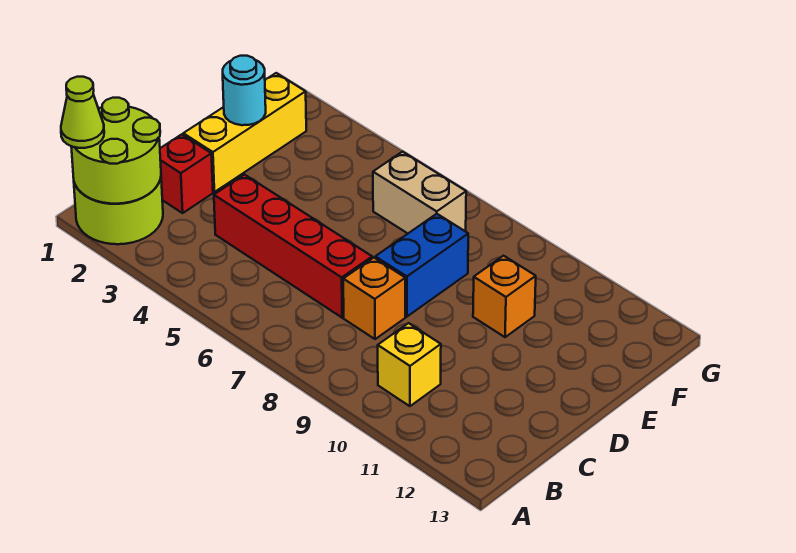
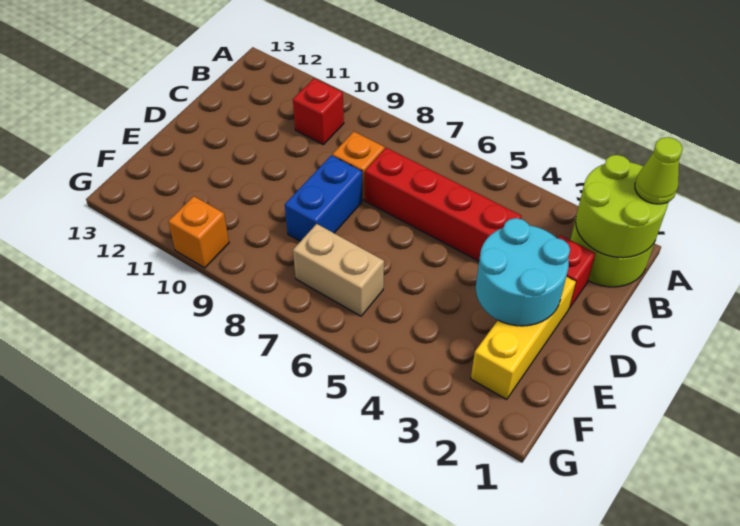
yellow brick B10 level 1 -> red brick B10 level 1
cyan round brick E2 level 2 -> cyan round brick D2:E3 level 2
orange brick E10 level 1 -> orange brick G10 level 1

